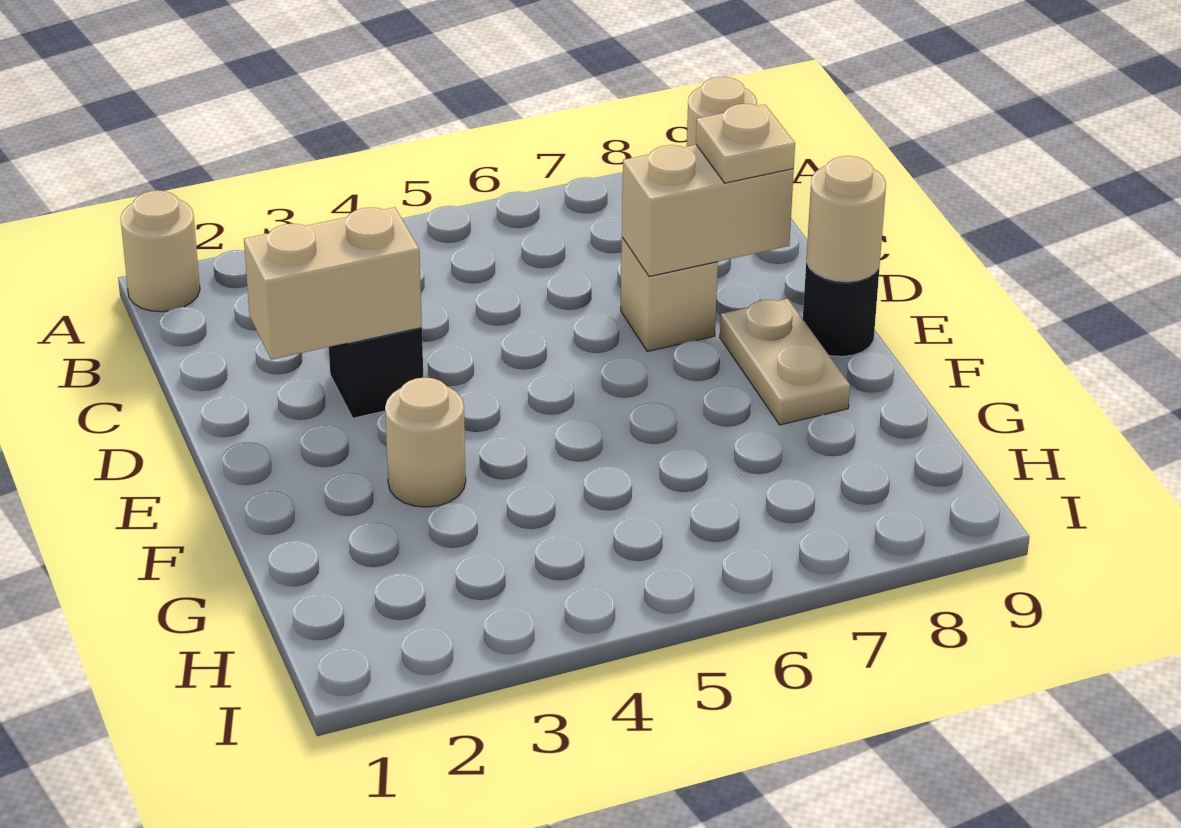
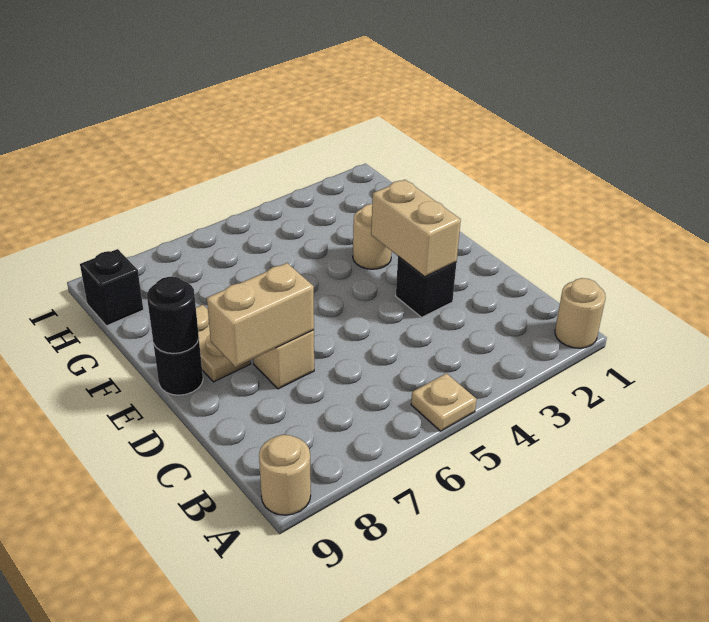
tan brick D2:D3 level 2 -> tan brick D3:E3 level 2
tan plate D8 level 3 -> tan plate A5 level 1
tan round brick E9 level 2 -> black round brick E9 level 2
none -> black brick H9 level 1

